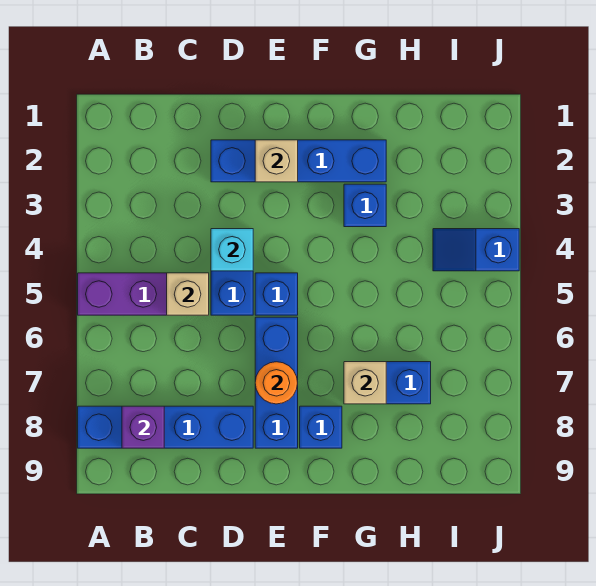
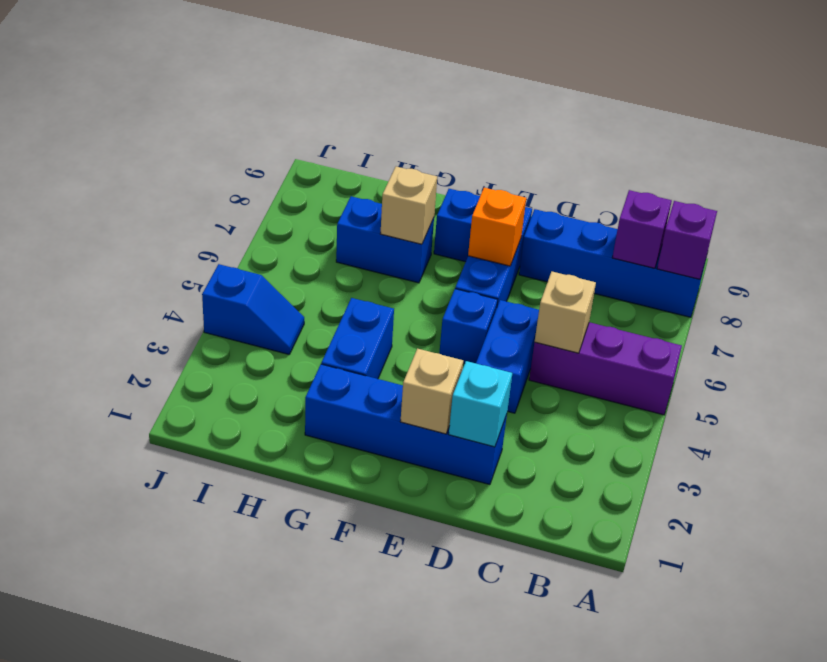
none -> purple brick A8 level 2
cyan brick D4 level 2 -> cyan brick D2 level 2
orange round brick E7 level 2 -> orange brick E7 level 2
blue brick G3 level 1 -> blue brick G3:G4 level 1

